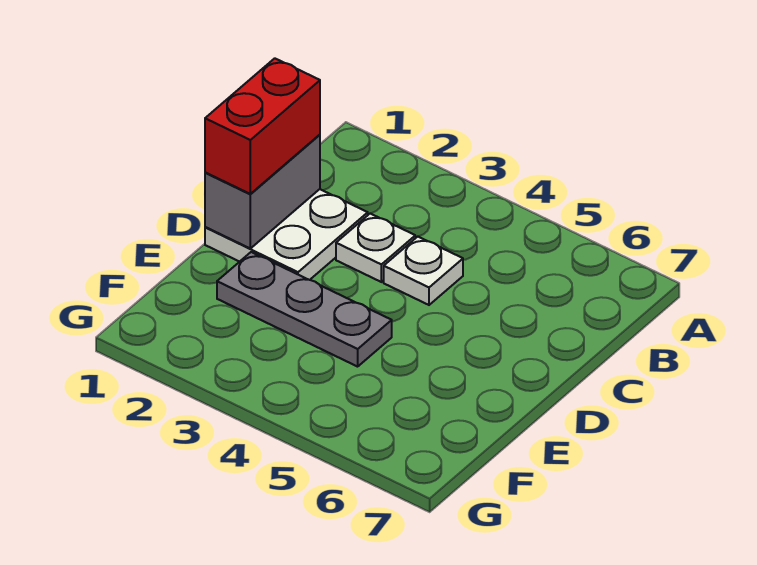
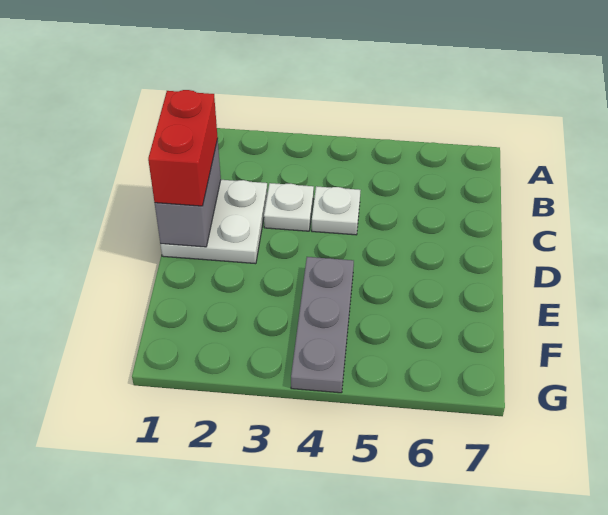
grey plate E2:E4 level 1 -> grey plate E4:G4 level 1

